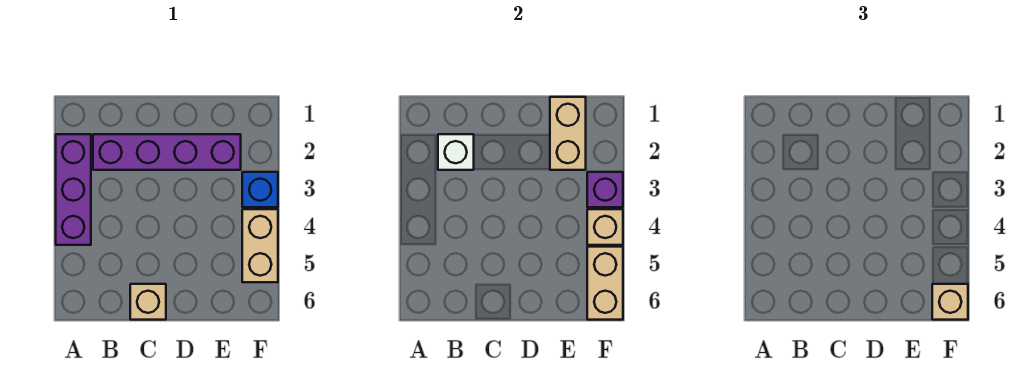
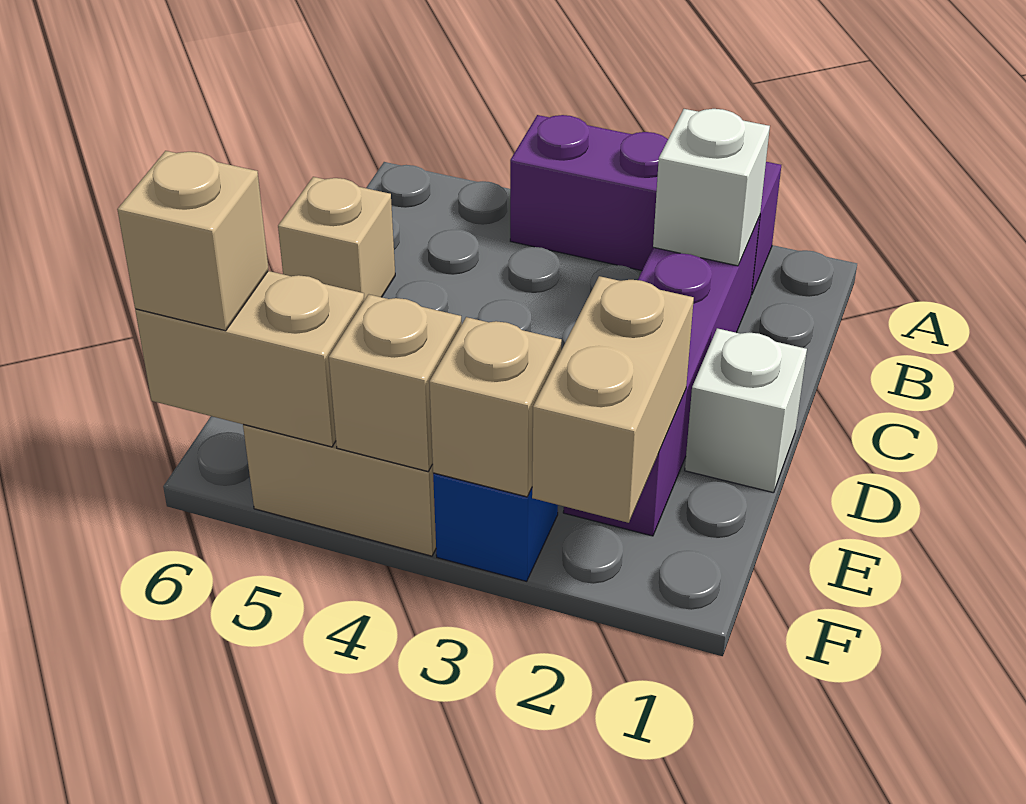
none -> white brick D1 level 1
tan brick E1:E2 level 2 -> tan brick E2:F2 level 2
purple brick F3 level 2 -> tan brick F3 level 2

